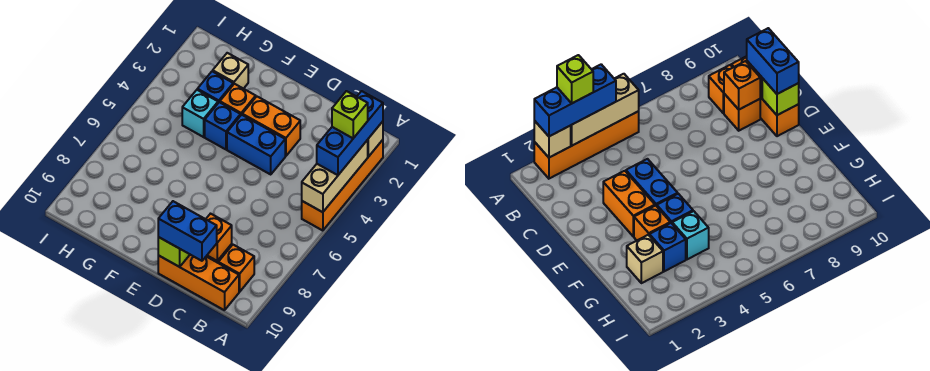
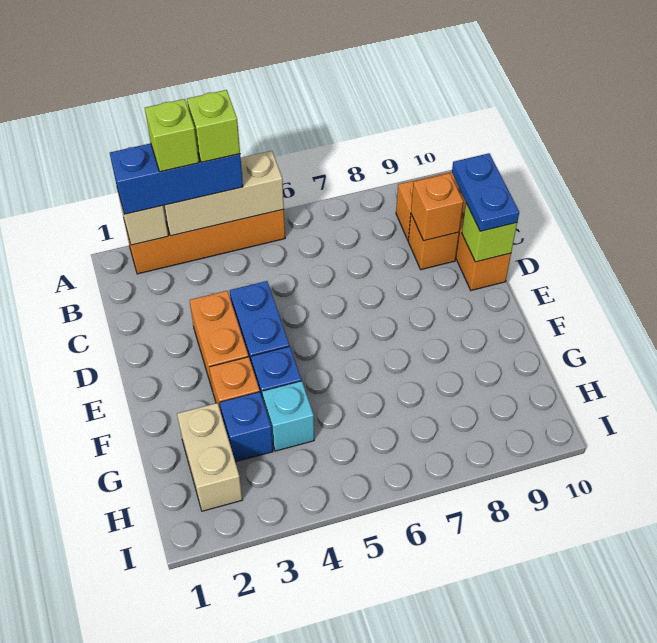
none -> lime brick A4 level 4
blue brick C10:D10 level 3 -> blue plate C10:D10 level 3
tan brick G2 level 1 -> tan brick G2:H2 level 1

